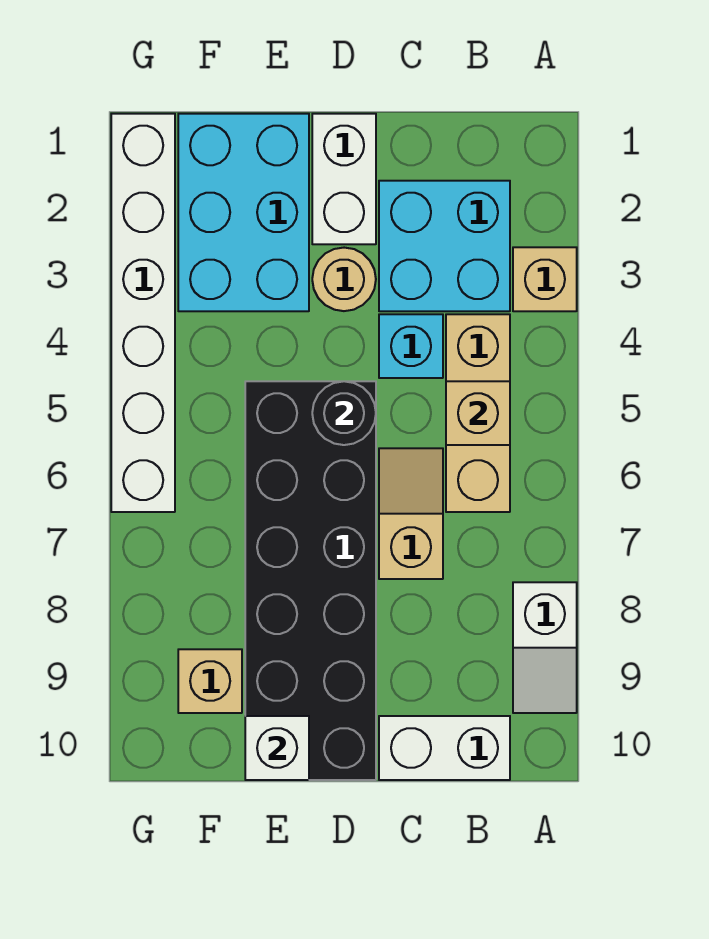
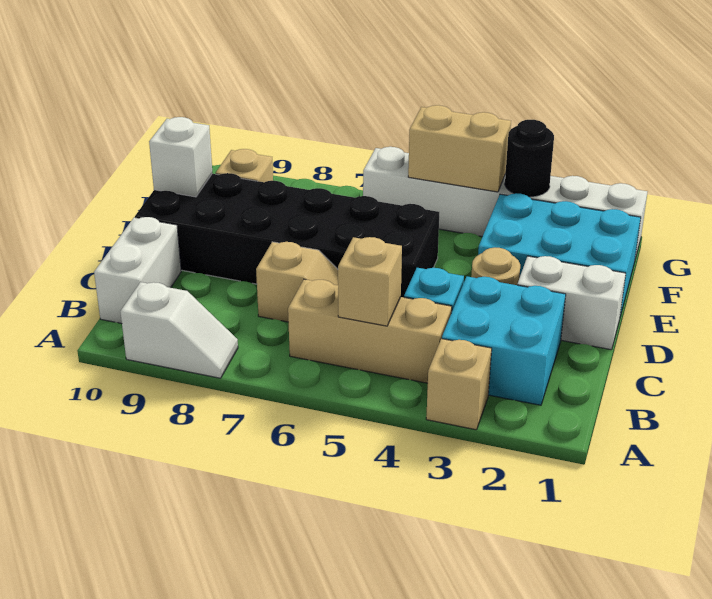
white slope A8:A9 level 1 top 8 -> white slope A8:A9 level 1 top 9
black round brick D5 level 2 -> black round brick G3 level 2
none -> tan brick G4:G5 level 2

